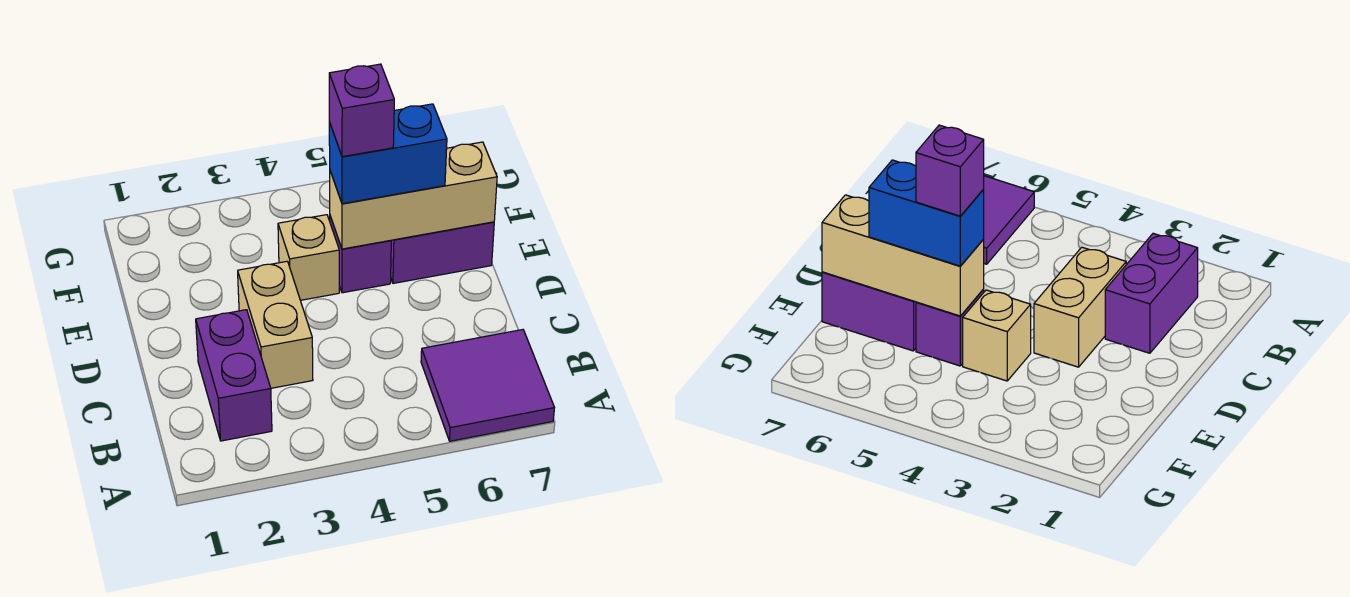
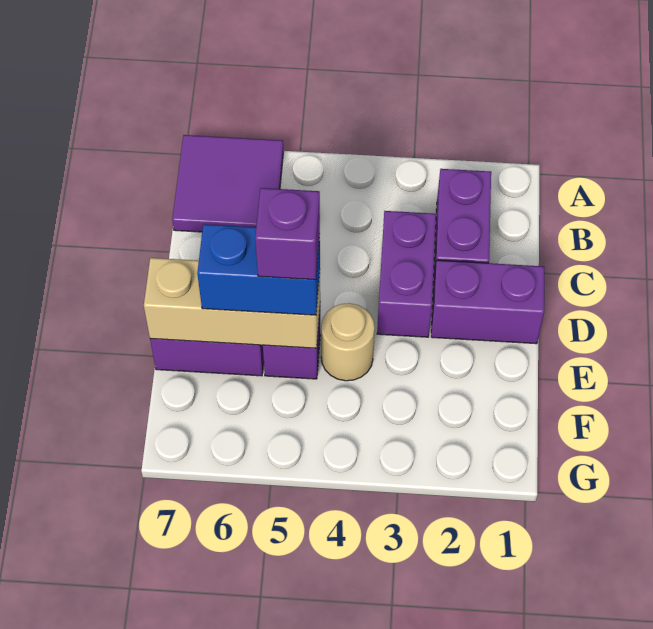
tan brick C3:D3 level 1 -> purple brick C3:D3 level 1
none -> purple brick D1:D2 level 1
tan brick E4 level 1 -> tan round brick E4 level 1

